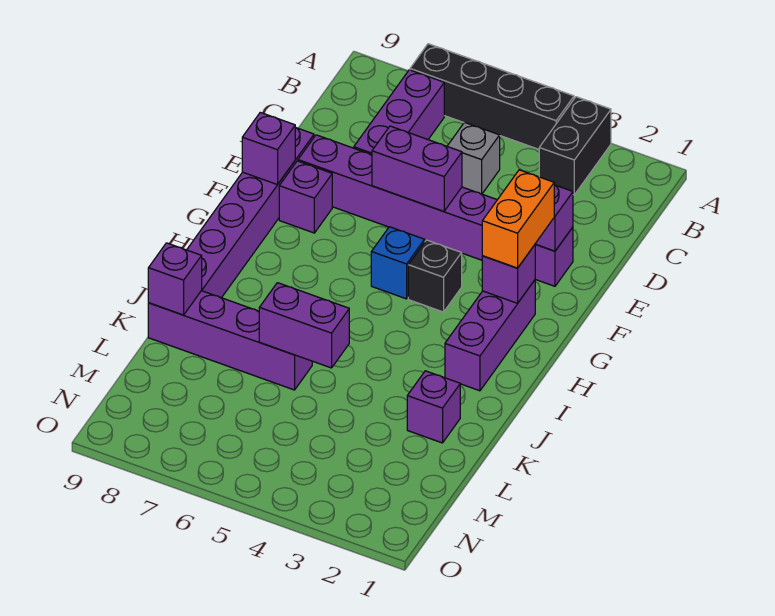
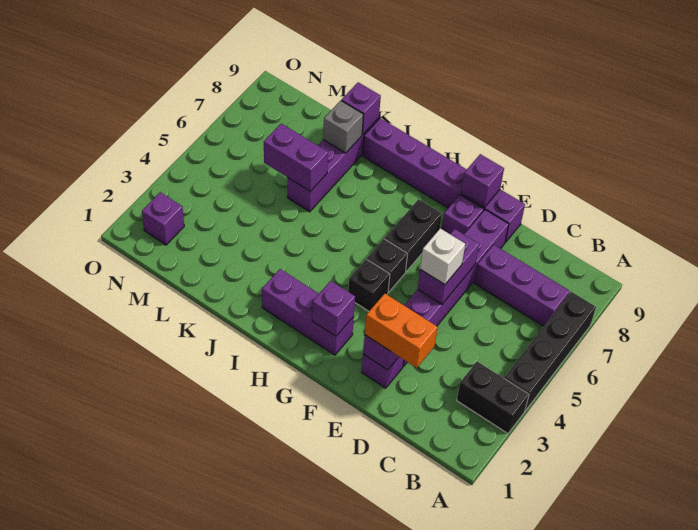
grey brick C5 level 1 -> grey brick K8 level 2
none -> white brick E5 level 3
orange brick F2:G2 level 3 -> orange brick D2:E2 level 3
blue brick G5 level 1 -> black brick G5 level 1
none -> black brick G6:G7 level 1
purple brick K2 level 1 -> purple brick N2 level 1
purple brick K5:K6 level 2 -> purple brick K6:L6 level 2

